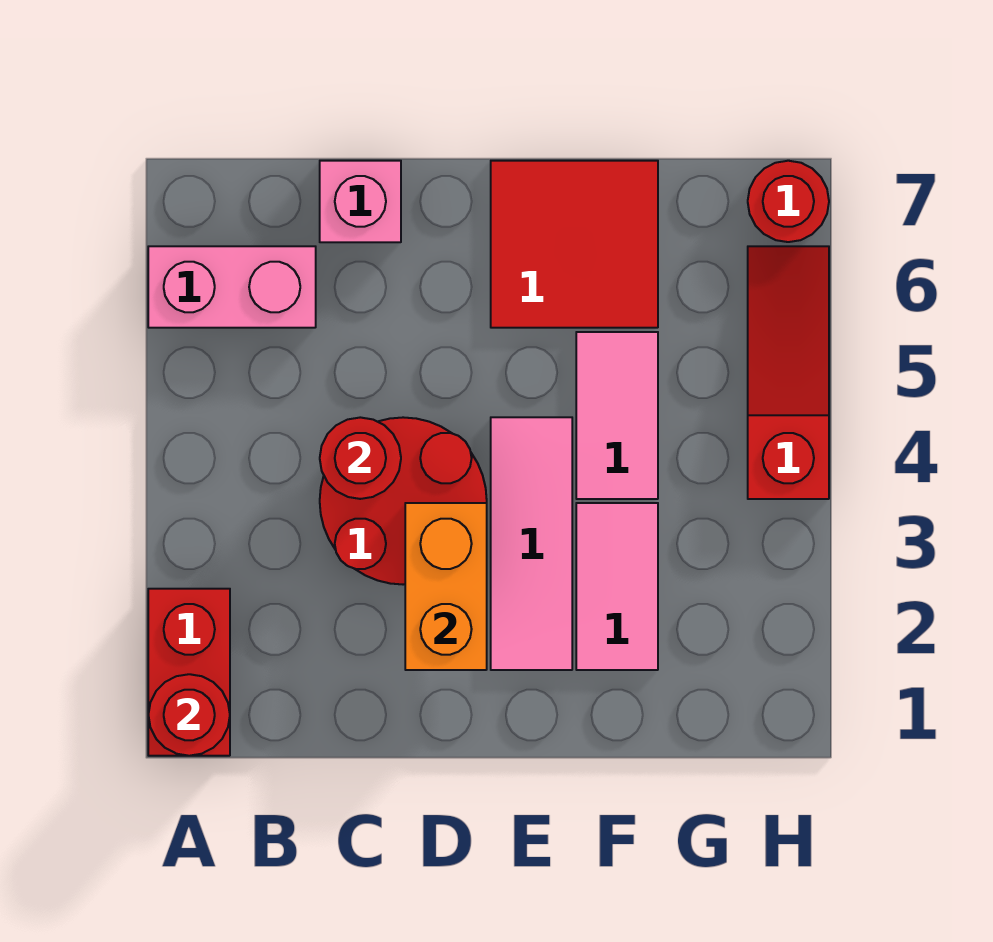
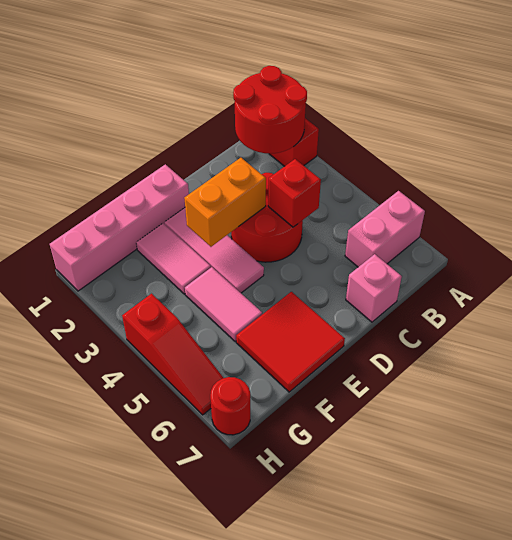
red round brick A1 level 2 -> red round brick A1:B2 level 2
red round brick C4 level 2 -> red brick C4 level 2
orange brick D2:D3 level 2 -> orange brick D3:E3 level 2
none -> pink brick E1:H1 level 1

